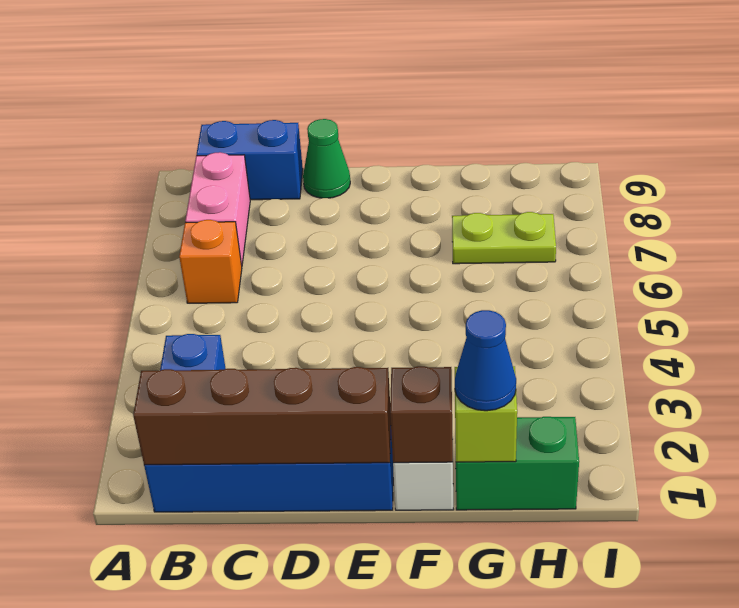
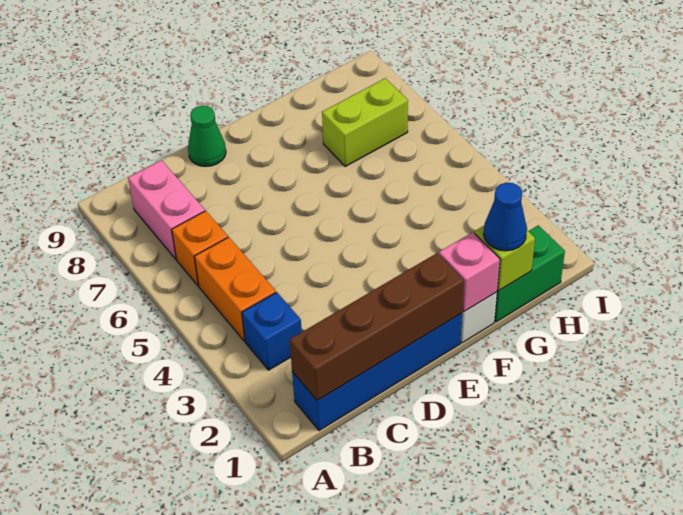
none -> orange brick B4:B5 level 1
blue brick B9:C9 level 1 -> none
brown brick F1 level 2 -> pink brick F1 level 2
lime plate G7:H7 level 1 -> lime brick G7:H7 level 1

